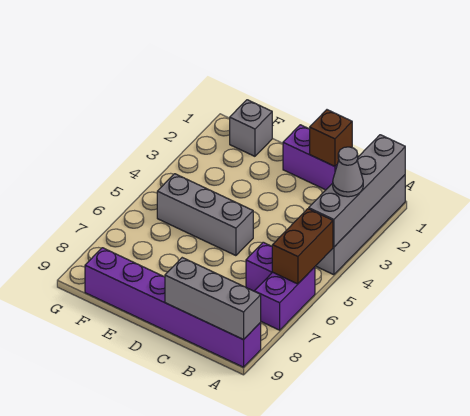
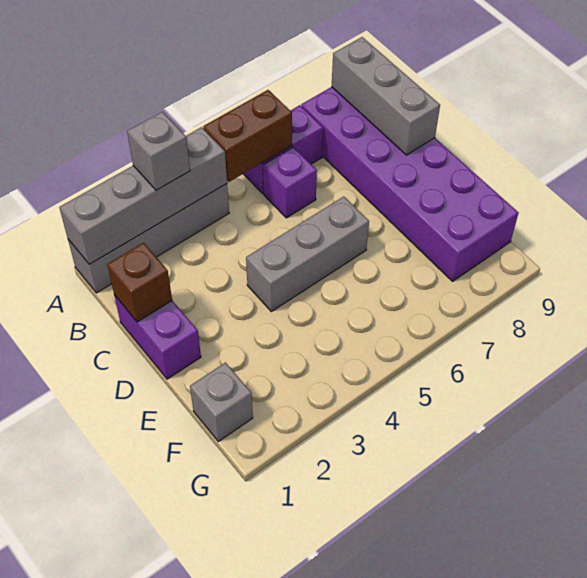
grey cone A3 level 3 -> grey brick A3 level 3
purple brick A9:F9 level 1 -> purple brick A8:F9 level 1
grey brick D5:F5 level 1 -> grey brick D4:D6 level 1

